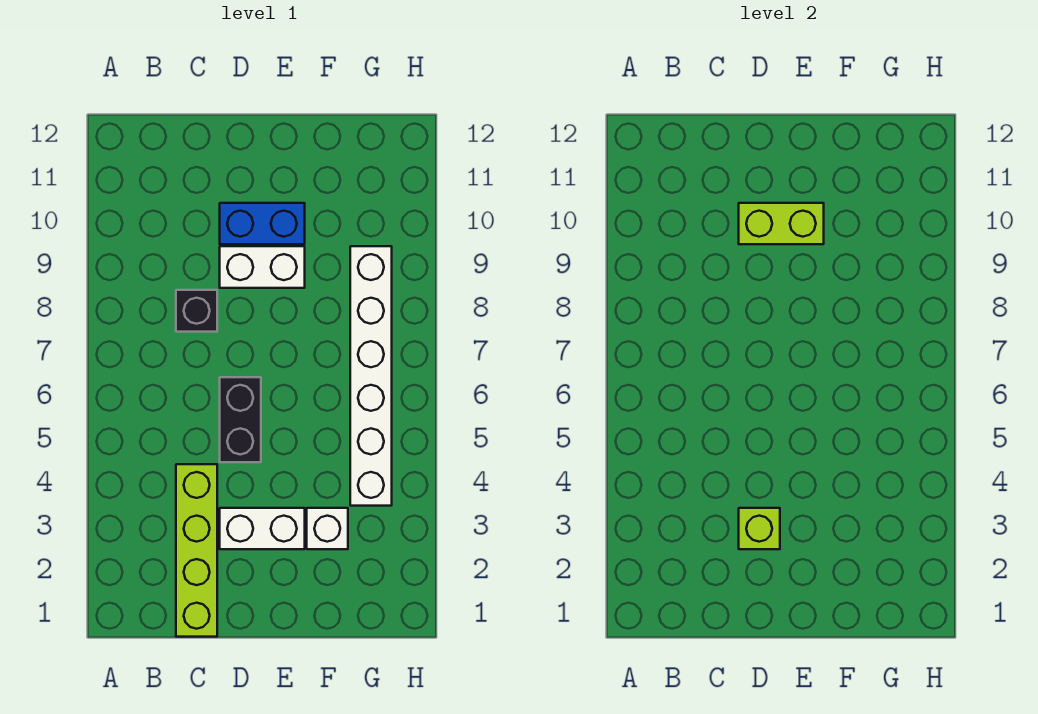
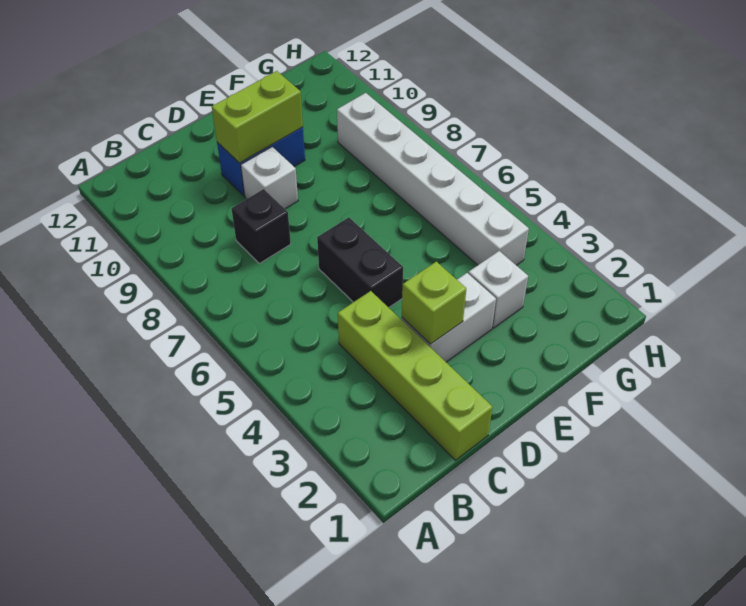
white brick D9:E9 level 1 -> white brick D9 level 1

